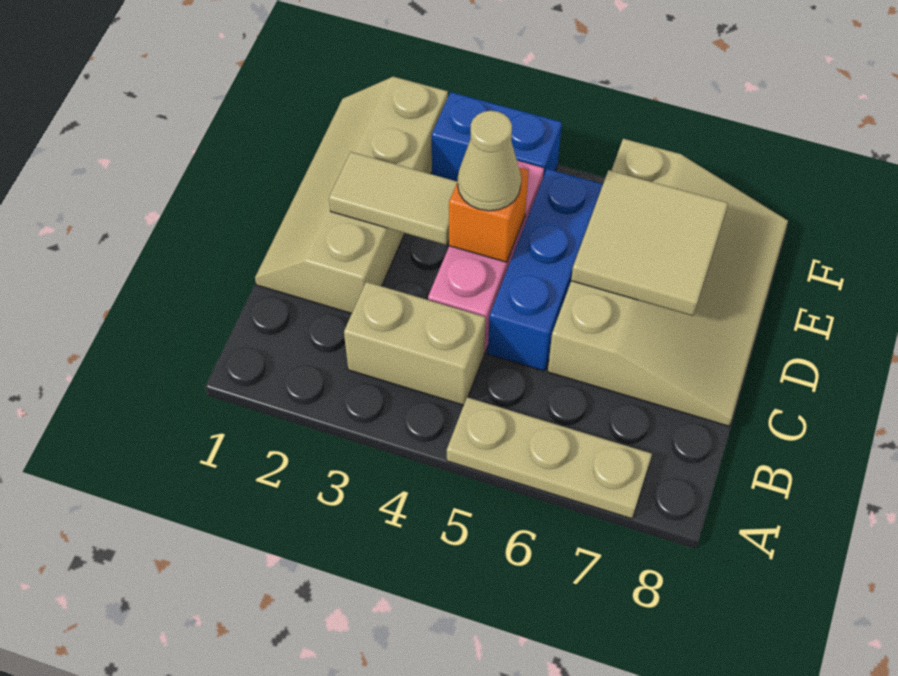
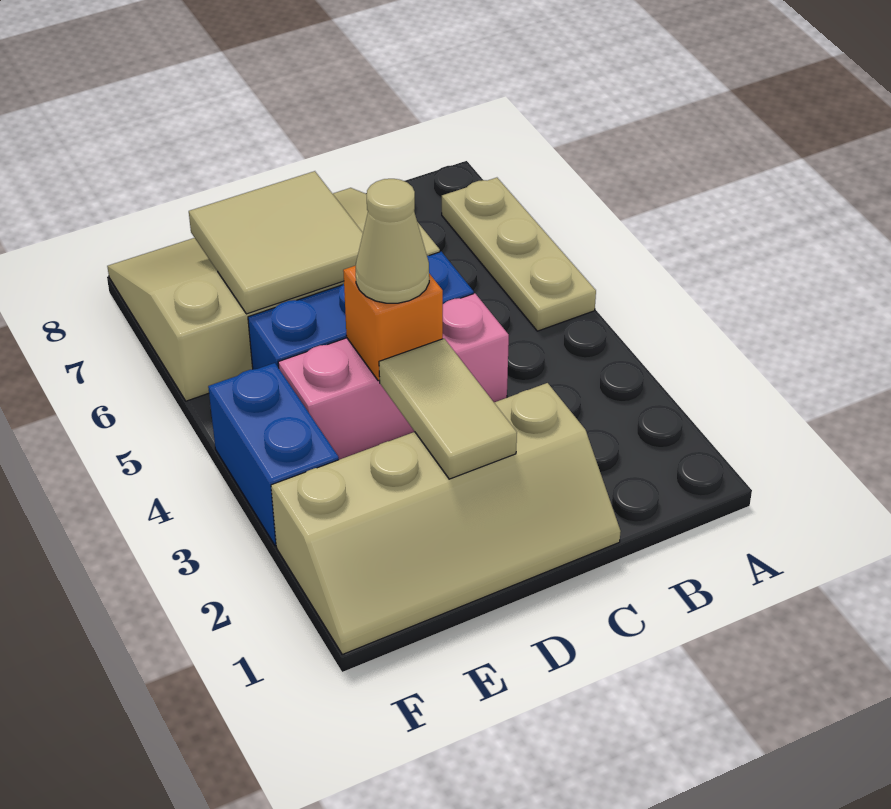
tan brick B3:B4 level 1 -> none

